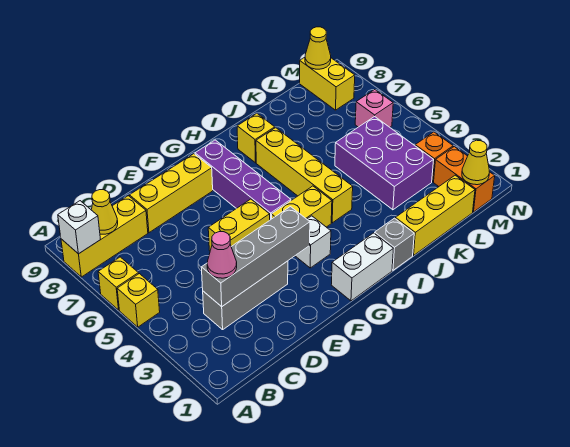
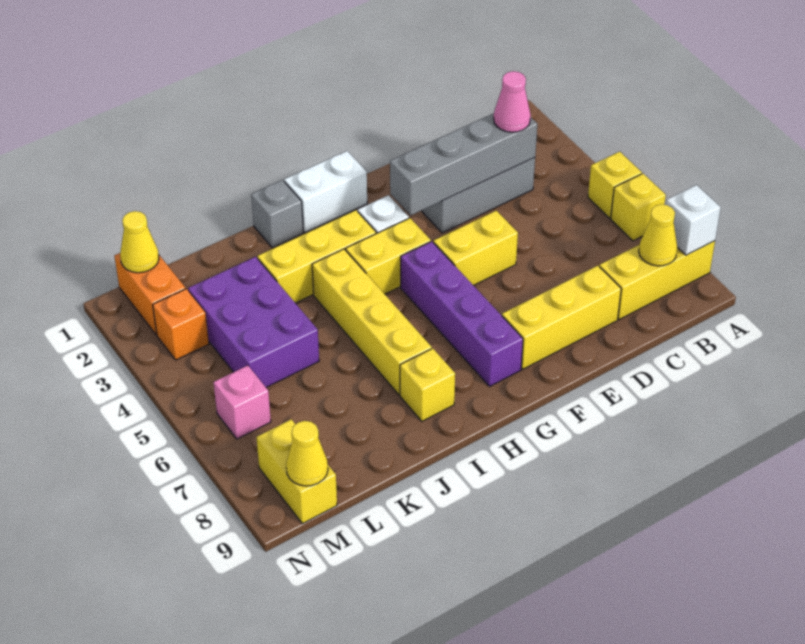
yellow brick J1:L1 level 1 -> yellow brick H3:J3 level 1

